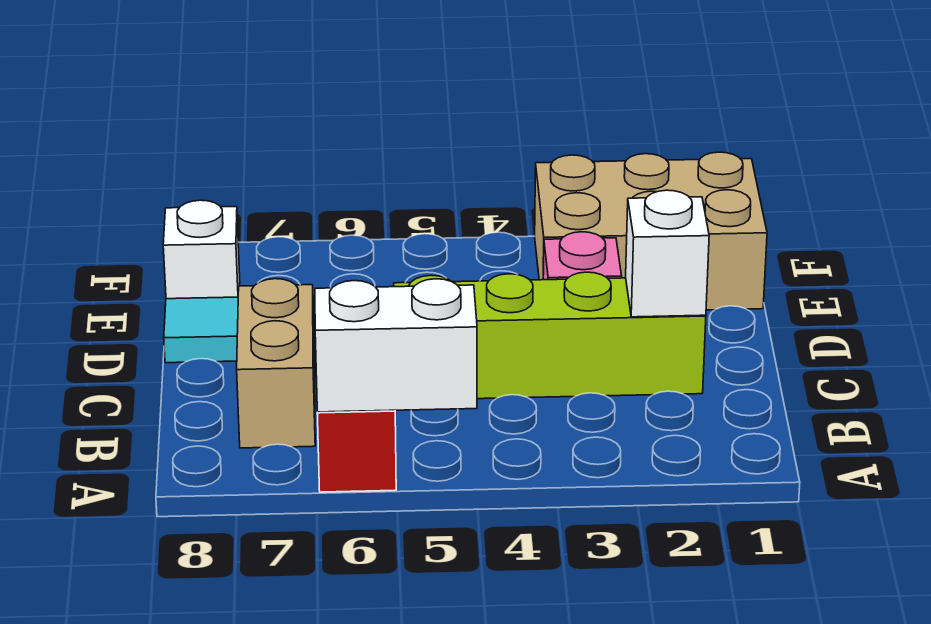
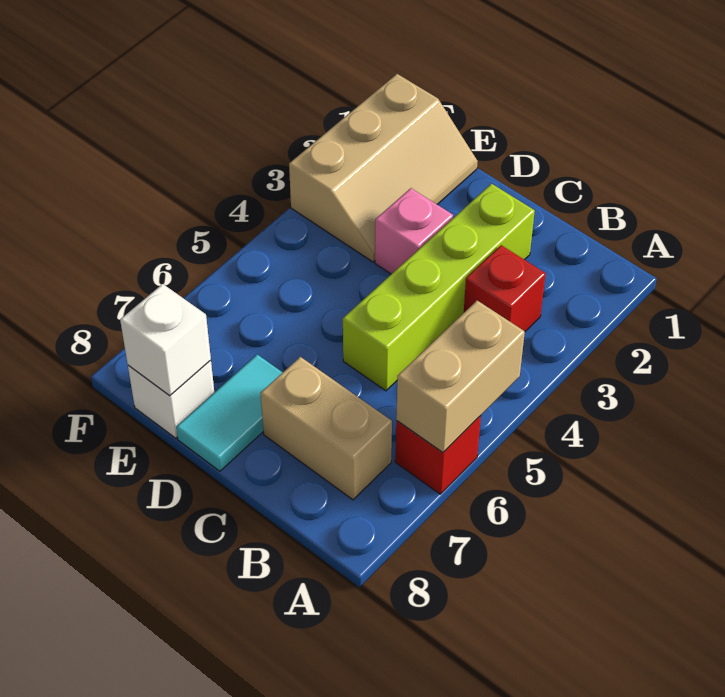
white brick A5:A6 level 2 -> tan brick A5:A6 level 2
none -> red brick B3 level 1
white brick C2 level 2 -> white brick E8 level 2
tan brick E1:F3 level 1 -> tan slope E1:F3 level 1 top F

